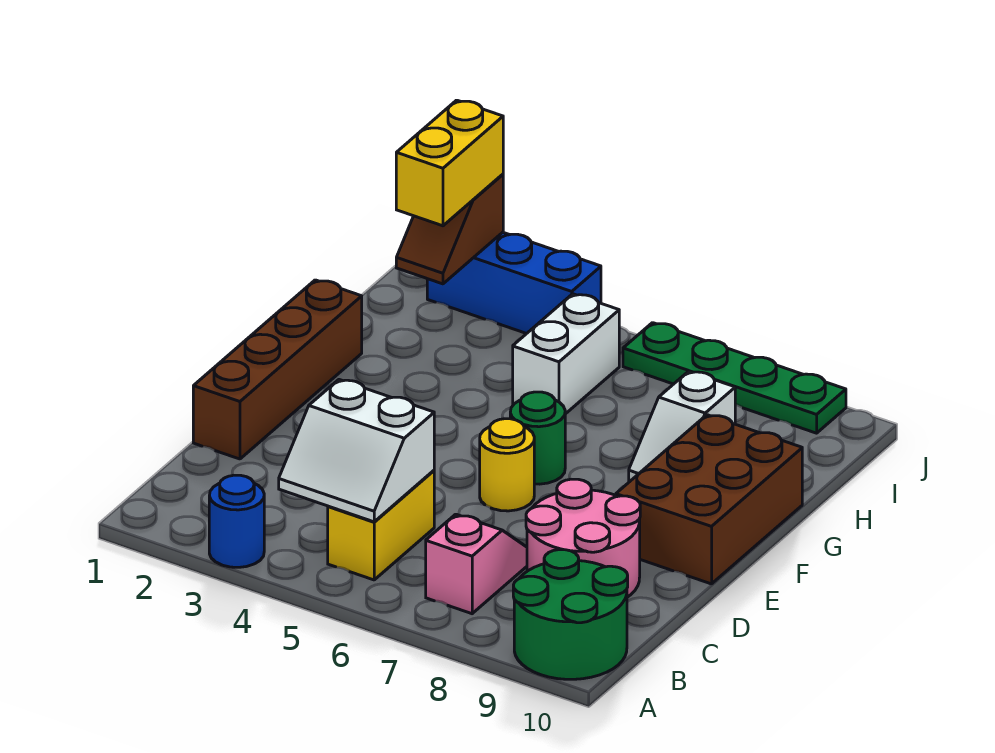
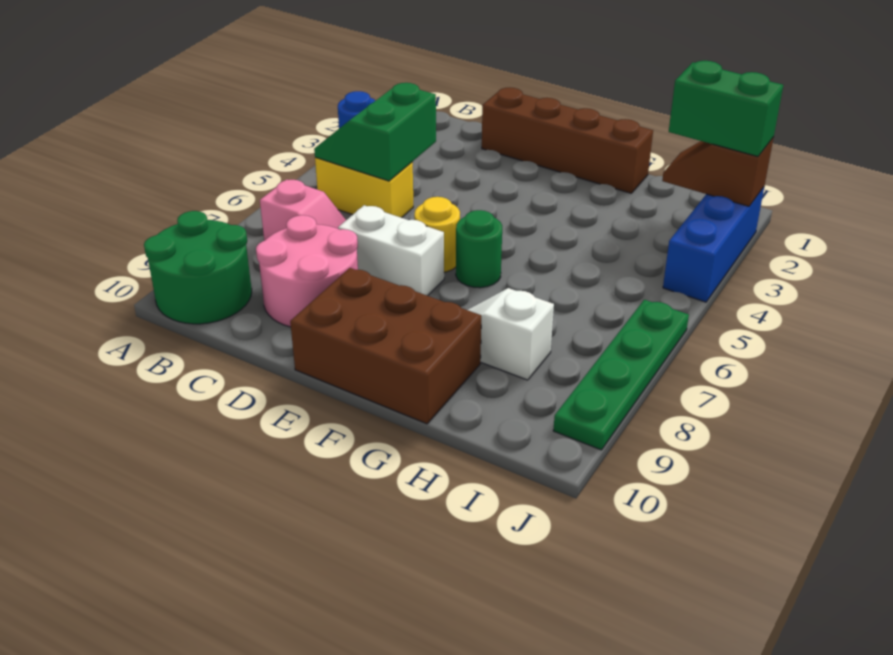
white slope B4:C5 level 2 top C -> green slope B4:C5 level 2 top C
white brick H5:I5 level 1 -> white brick D7:E7 level 1
yellow brick I2:J2 level 3 -> green brick I2:J2 level 3

